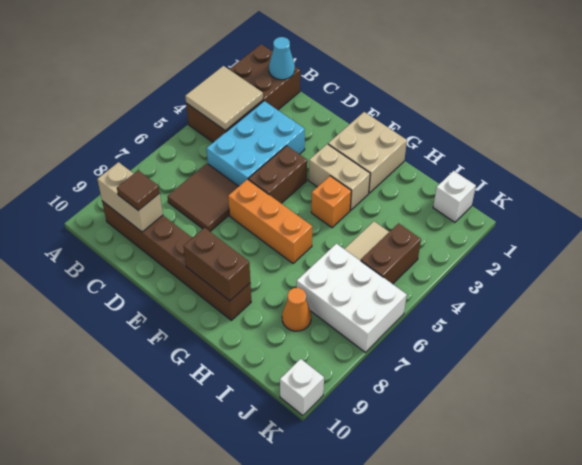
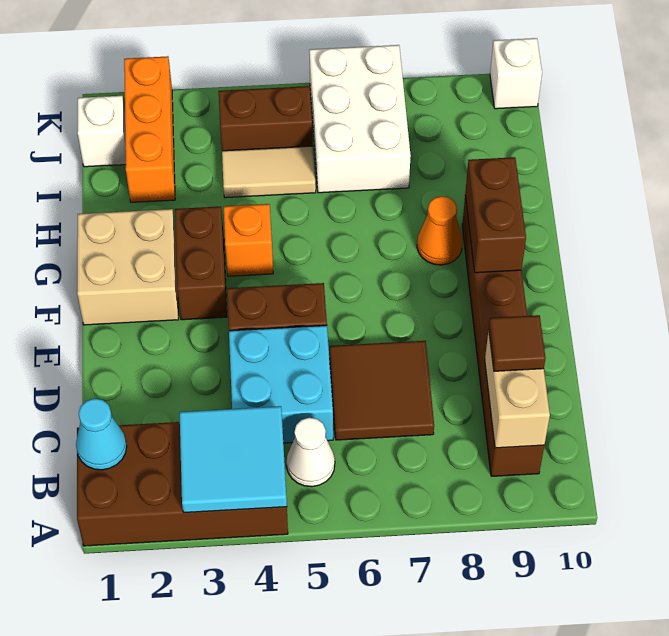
tan tile A3:B4 level 2 -> cyan tile A3:B4 level 2
none -> white cone B5 level 1
cyan brick C3:D5 level 1 -> cyan brick C4:D5 level 1
orange brick E6:G6 level 1 -> orange brick I2:K2 level 1
tan brick F3:G3 level 1 -> brown brick F3:G3 level 1
orange cone I8 level 1 -> orange cone G8 level 1

